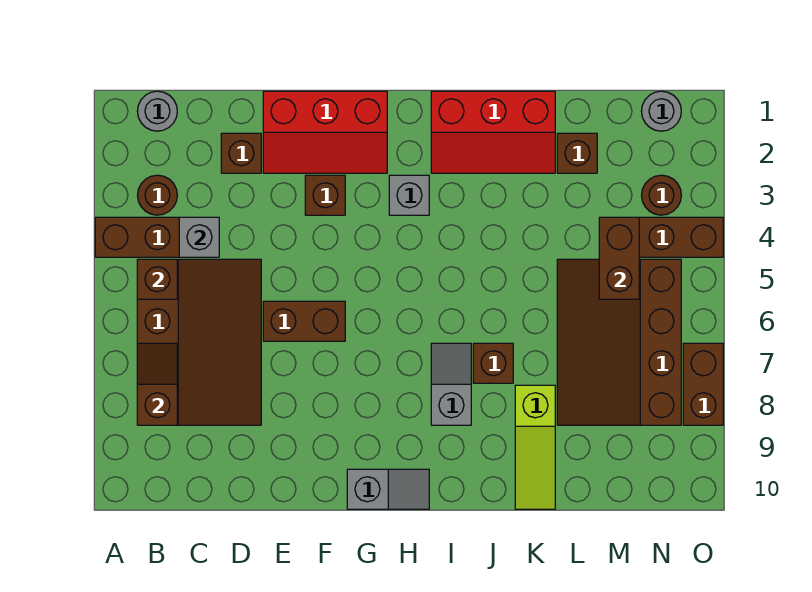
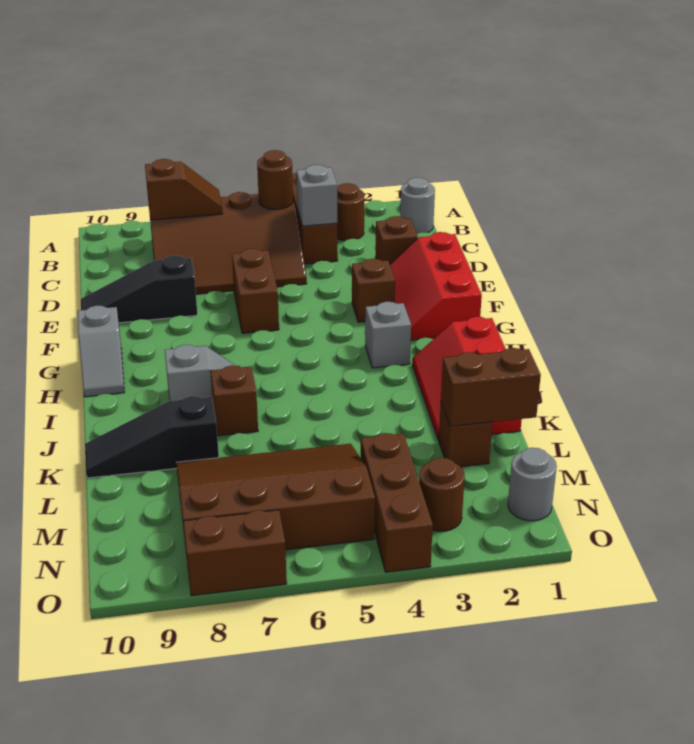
brown brick B5 level 2 -> brown round brick B5 level 2
none -> black slope E8:E10 level 1 top 8
lime slope K8:K10 level 1 top 8 -> black slope K8:K10 level 1 top 8
brown brick M4:M5 level 2 -> brown brick L1:L2 level 2

